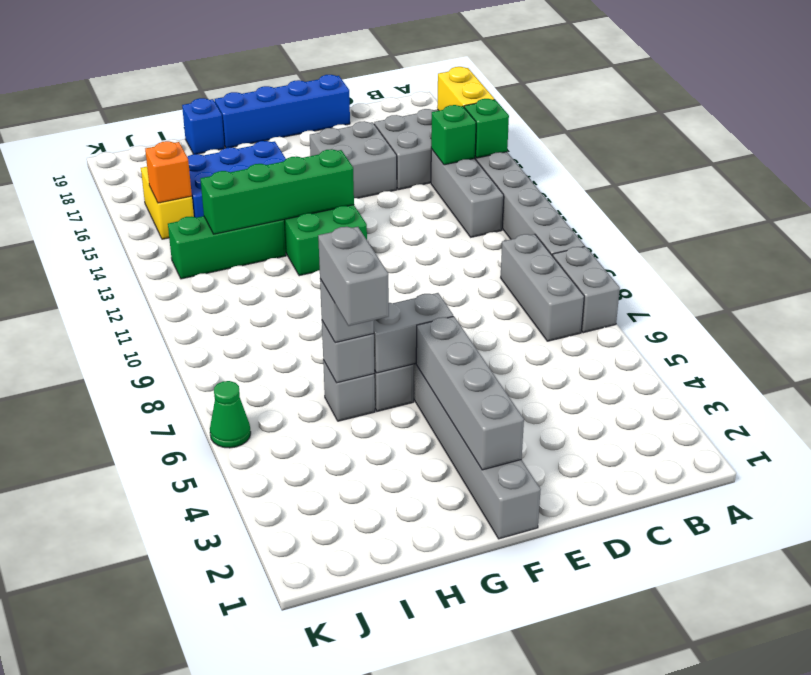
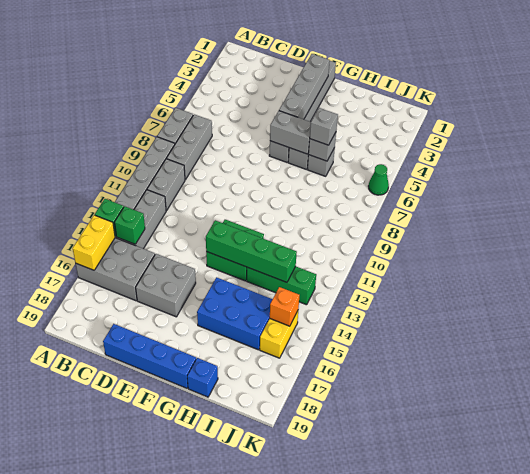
grey brick H5:H6 level 4 -> grey brick B10:B11 level 1

